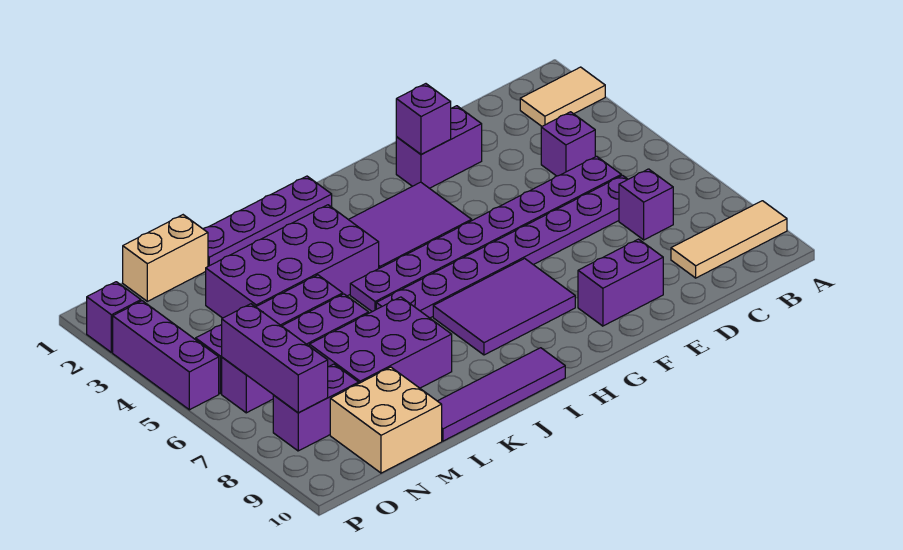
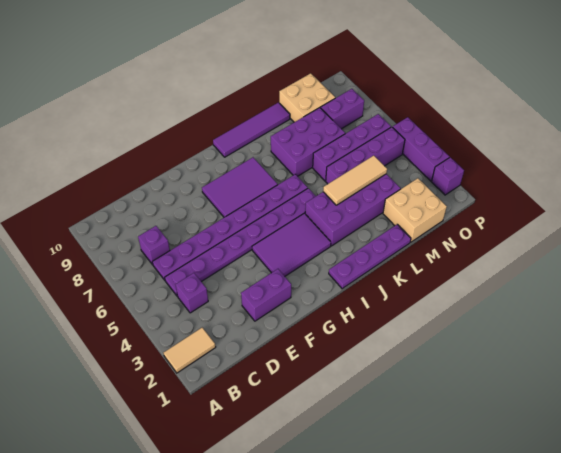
tan tile A9:C9 level 1 -> tan tile K4:M4 level 2
purple brick E9:F9 level 1 -> none
purple brick F2 level 2 -> none
tan brick M1:N1 level 1 -> tan brick M1:N2 level 1
purple brick O6:O8 level 2 -> none

